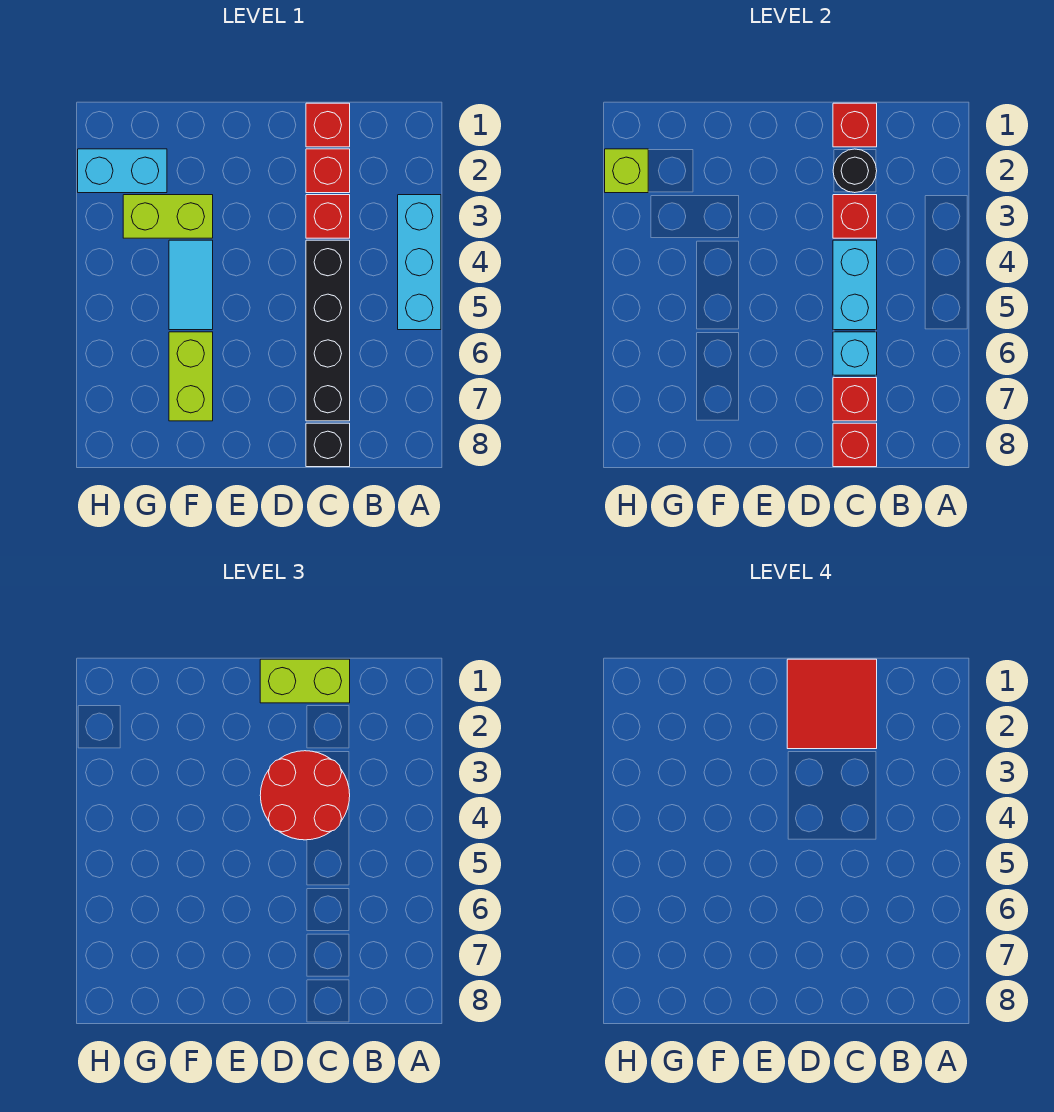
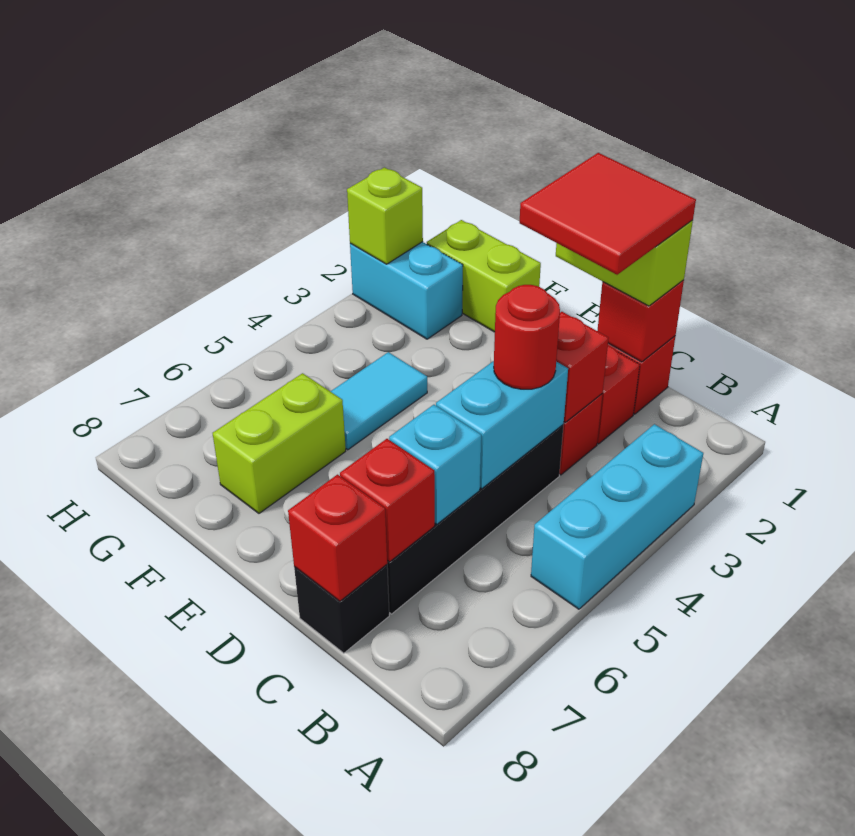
black round brick C2 level 2 -> none
red round brick C3:D4 level 3 -> red round brick C4 level 3
lime brick F3:G3 level 1 -> lime brick F1:G1 level 1

